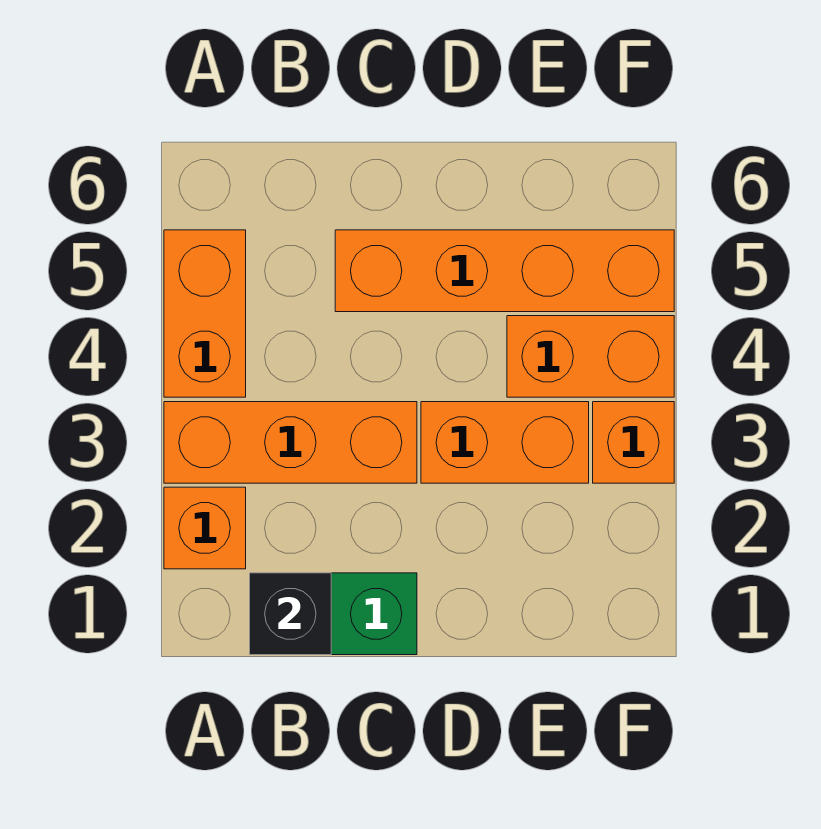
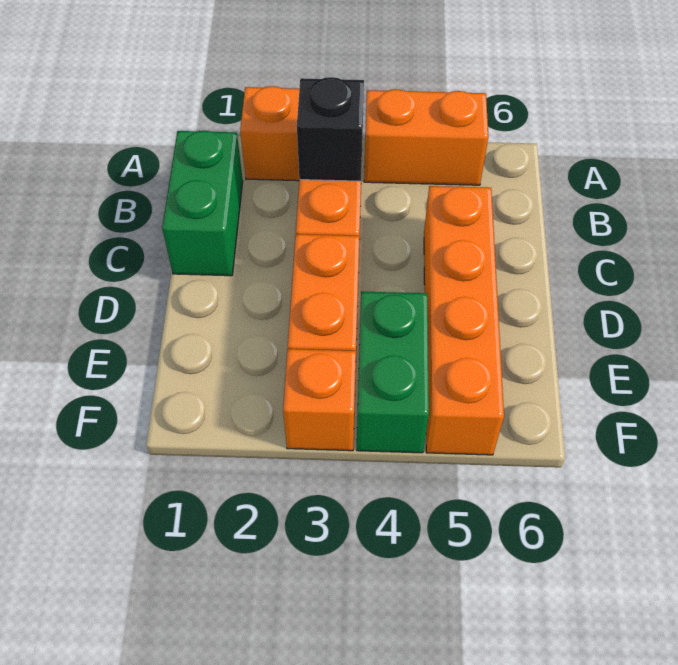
black brick B1 level 2 -> black brick B3 level 2
orange brick E4:F4 level 1 -> green brick E4:F4 level 1

